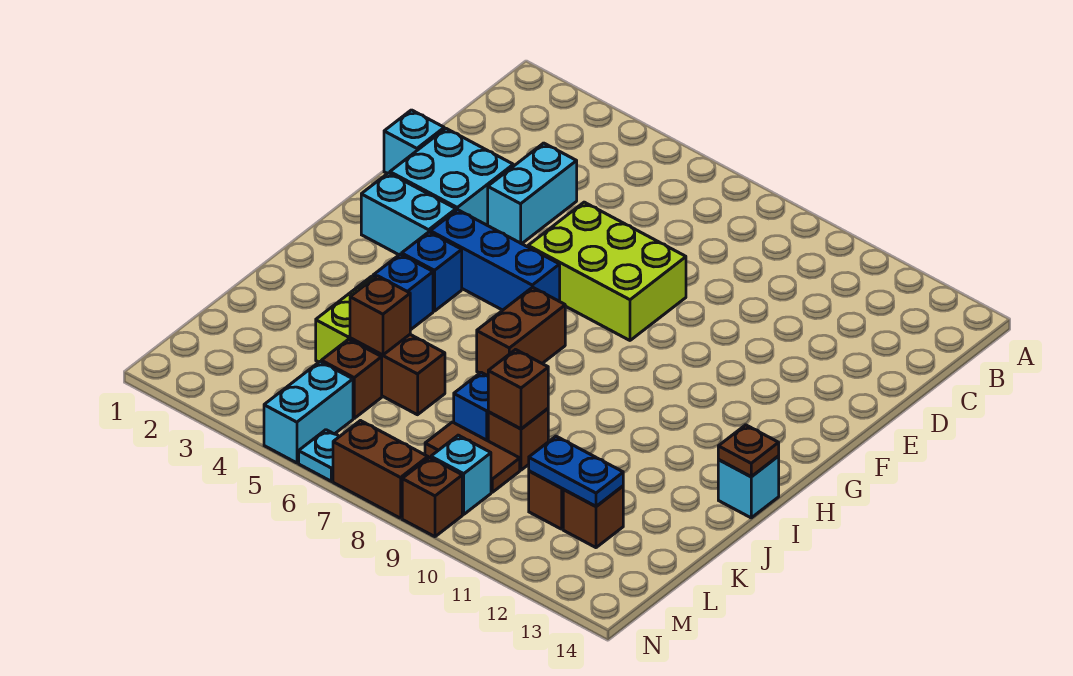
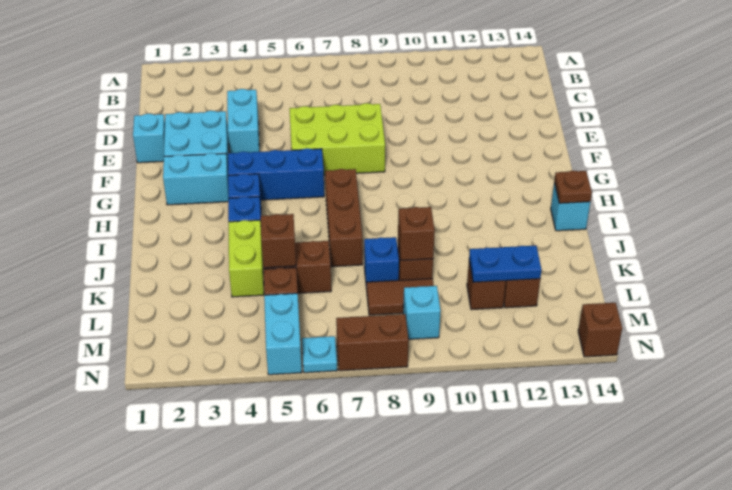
brown brick H7:I7 level 1 -> brown brick H7:J7 level 1
brown brick N9 level 1 -> brown brick N14 level 1

